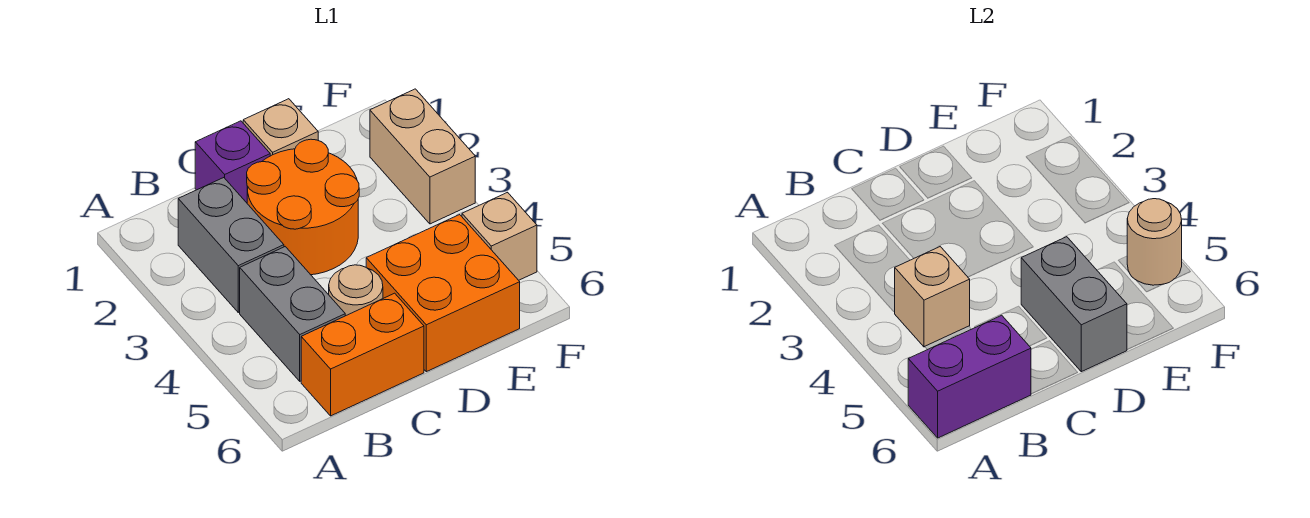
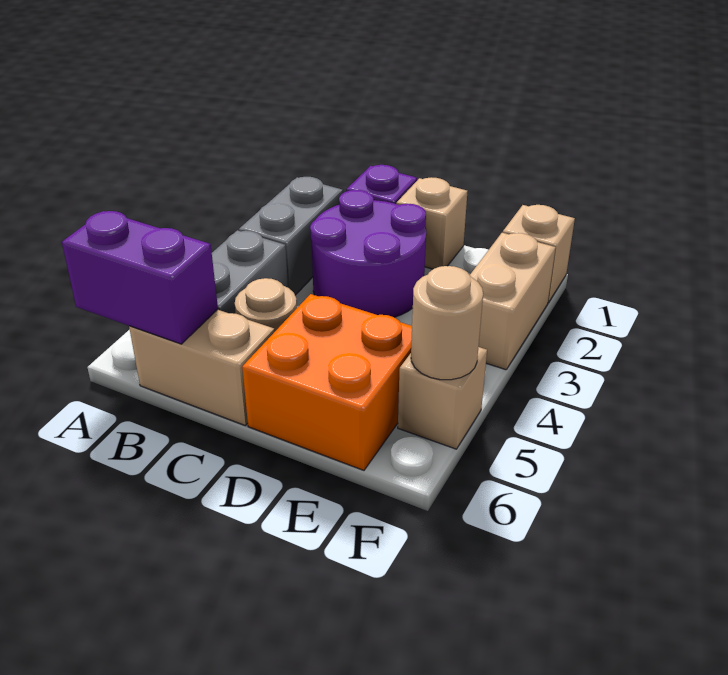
tan brick B4 level 2 -> tan brick F1 level 1
orange brick B6:C6 level 1 -> tan brick B6:C6 level 1
orange round brick C2:D3 level 1 -> purple round brick C2:D3 level 1
grey brick D5:D6 level 2 -> none

